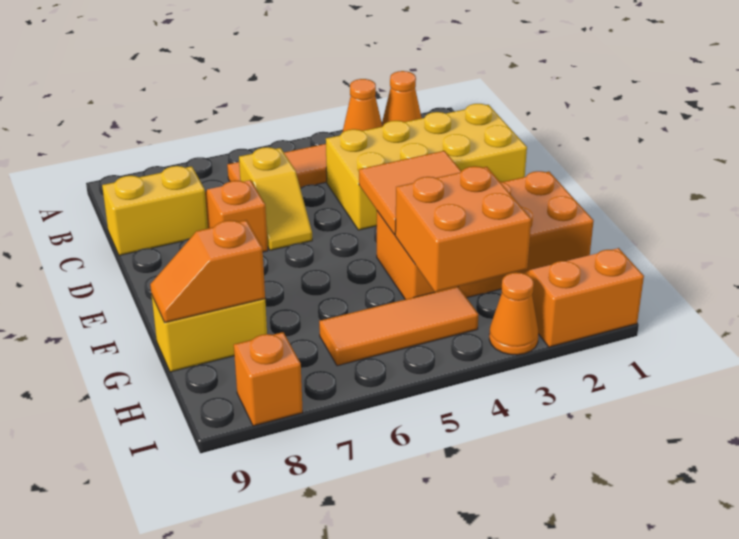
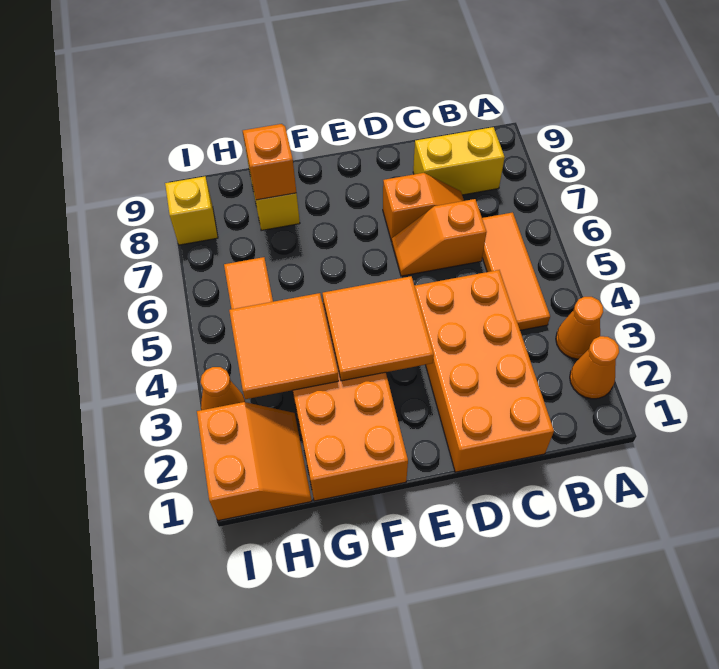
yellow brick C1:D4 level 1 -> orange brick C1:D4 level 1
yellow slope C6:D6 level 1 top C -> orange slope C6:D6 level 1 top C
yellow brick C8:C9 level 1 -> yellow brick B8:C8 level 1
orange brick G3:H4 level 2 -> orange tile G3:H4 level 2
orange brick I8 level 1 -> yellow brick I8 level 1

